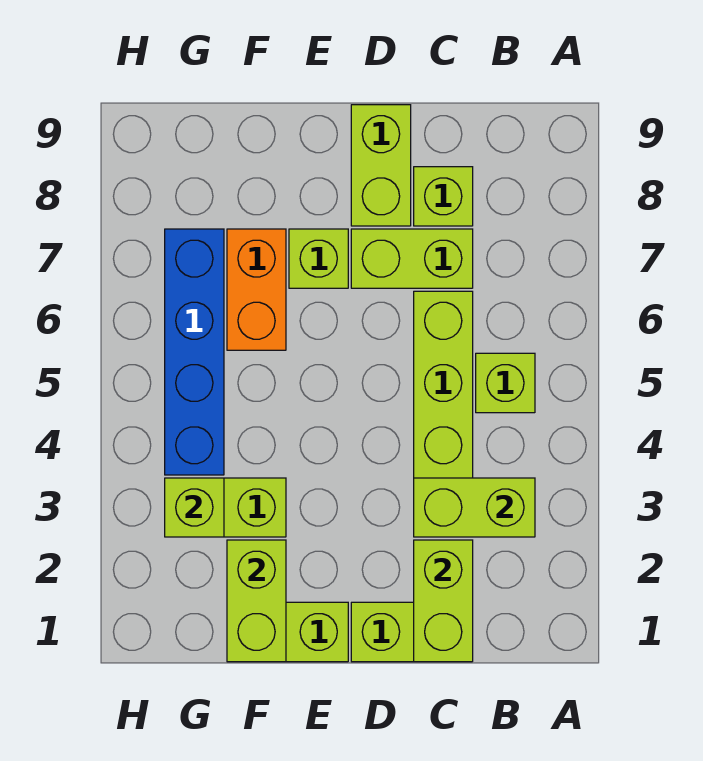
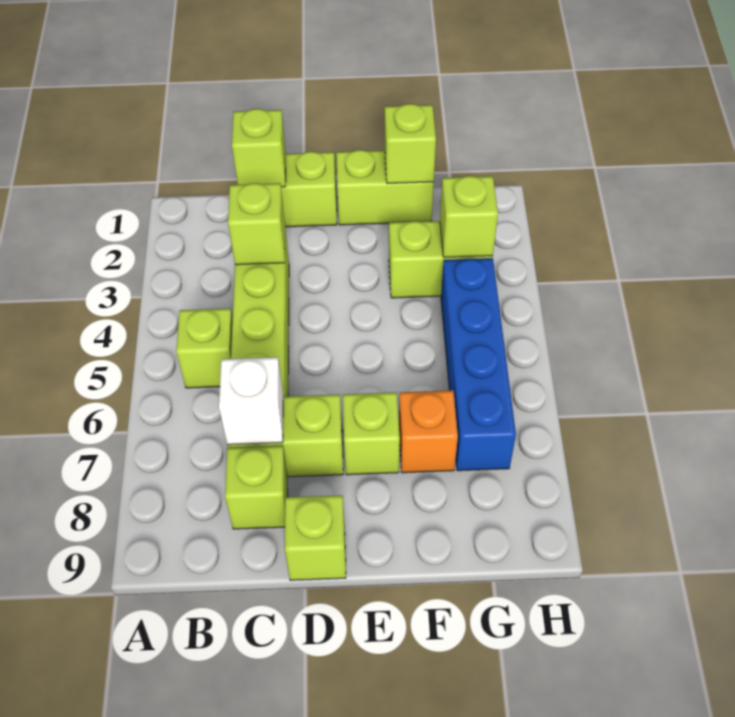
lime brick B3:C3 level 2 -> lime brick C3 level 2
lime brick C1:C2 level 2 -> lime brick C1 level 2
none -> white brick C7 level 2
lime brick D8:D9 level 1 -> lime brick D9 level 1
lime brick F1:F2 level 2 -> lime brick F1 level 2
orange brick F6:F7 level 1 -> orange brick F7 level 1

